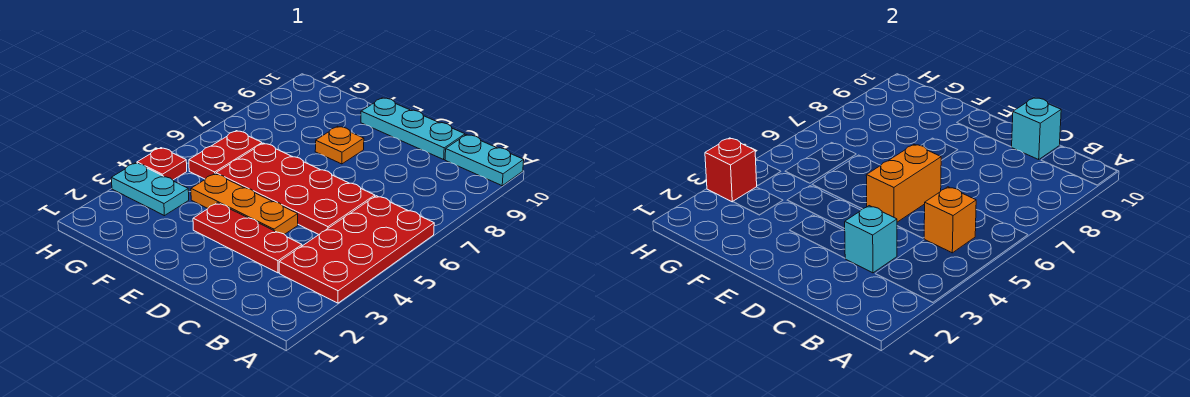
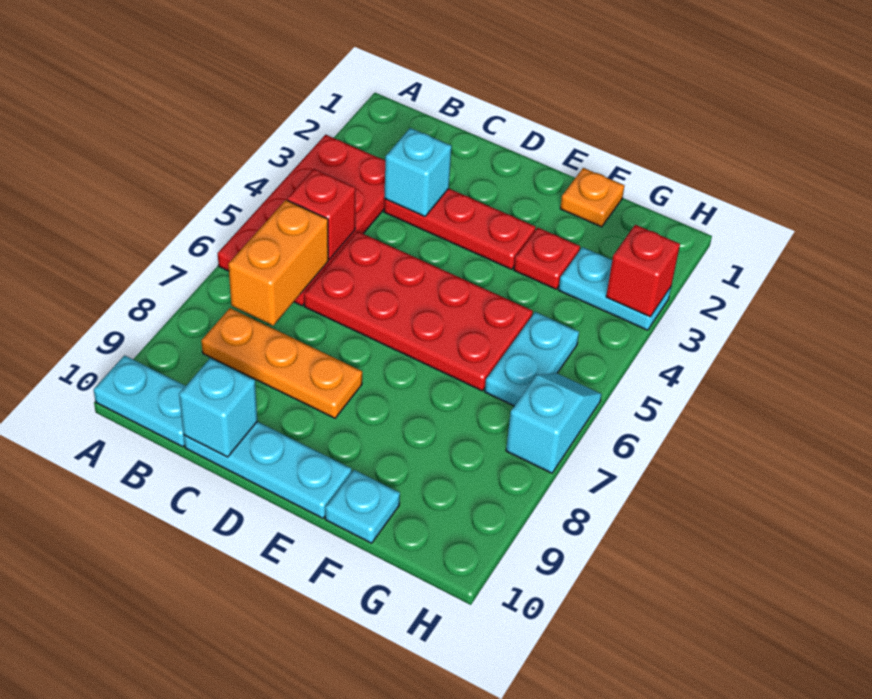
orange brick B5 level 2 -> red brick B5 level 2
orange plate D4:F4 level 1 -> orange plate B8:D8 level 1
orange brick D5:D6 level 2 -> orange brick B6:B7 level 2
orange plate E8 level 1 -> orange plate F1 level 1
none -> cyan plate F10 level 1
red plate G5:G6 level 1 -> cyan plate G5:G6 level 1
red plate H4 level 1 -> red plate F3 level 1
none -> cyan slope H6:H7 level 1 top 7

